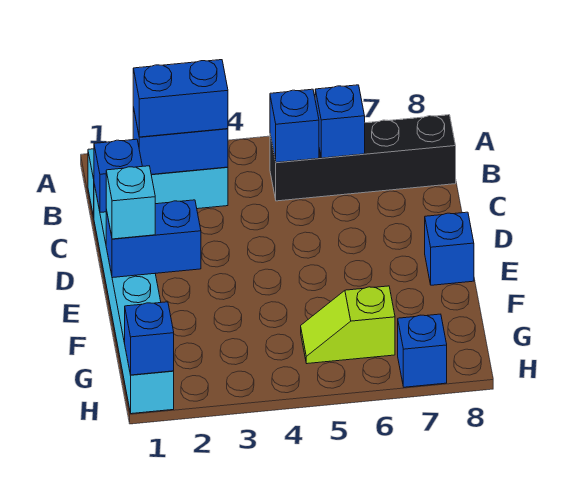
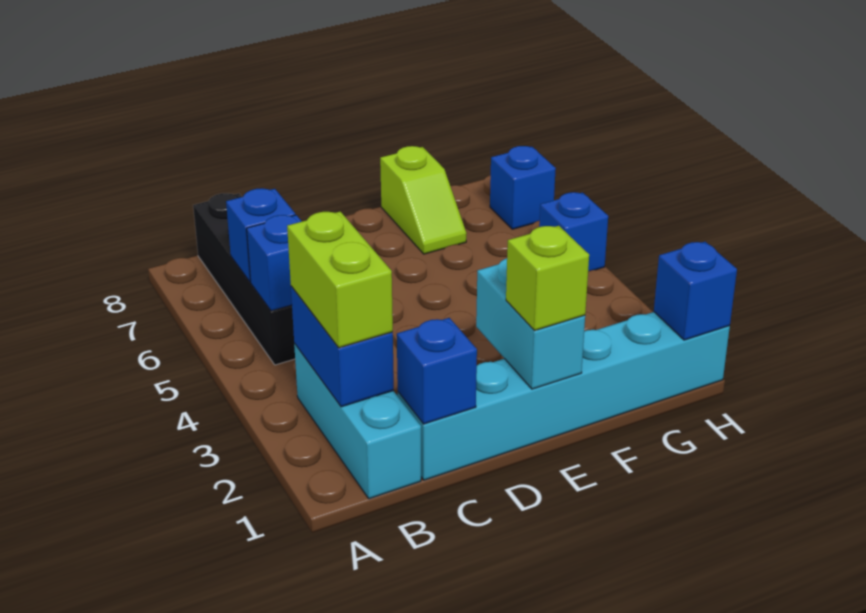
blue brick B2:B3 level 3 -> lime brick B2:B3 level 3
blue brick E1:E2 level 2 -> cyan brick E1:E2 level 2
cyan brick E1 level 3 -> lime brick E1 level 3
blue brick E8 level 1 -> blue brick H5 level 1
lime slope G5:G6 level 1 top 6 -> lime slope F7:F8 level 1 top 8

